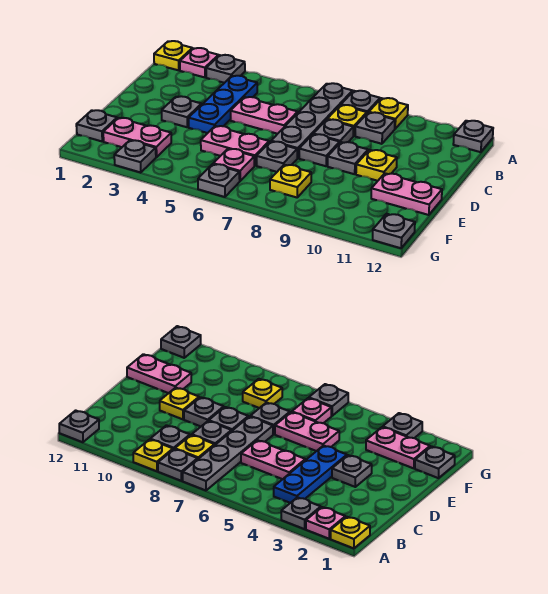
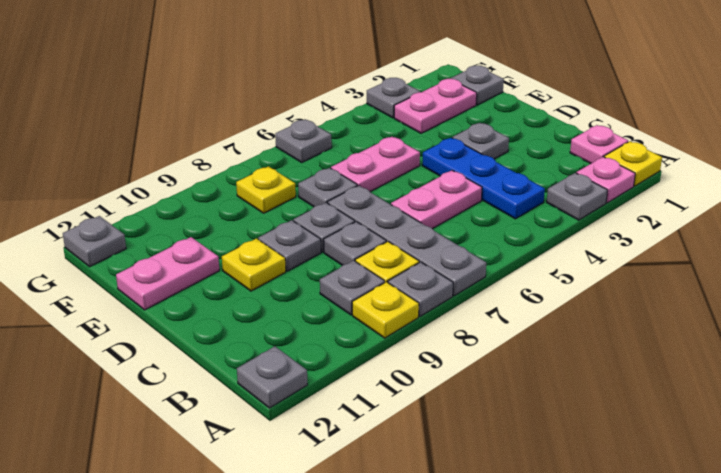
pink plate F6 level 1 -> pink plate B1 level 1

